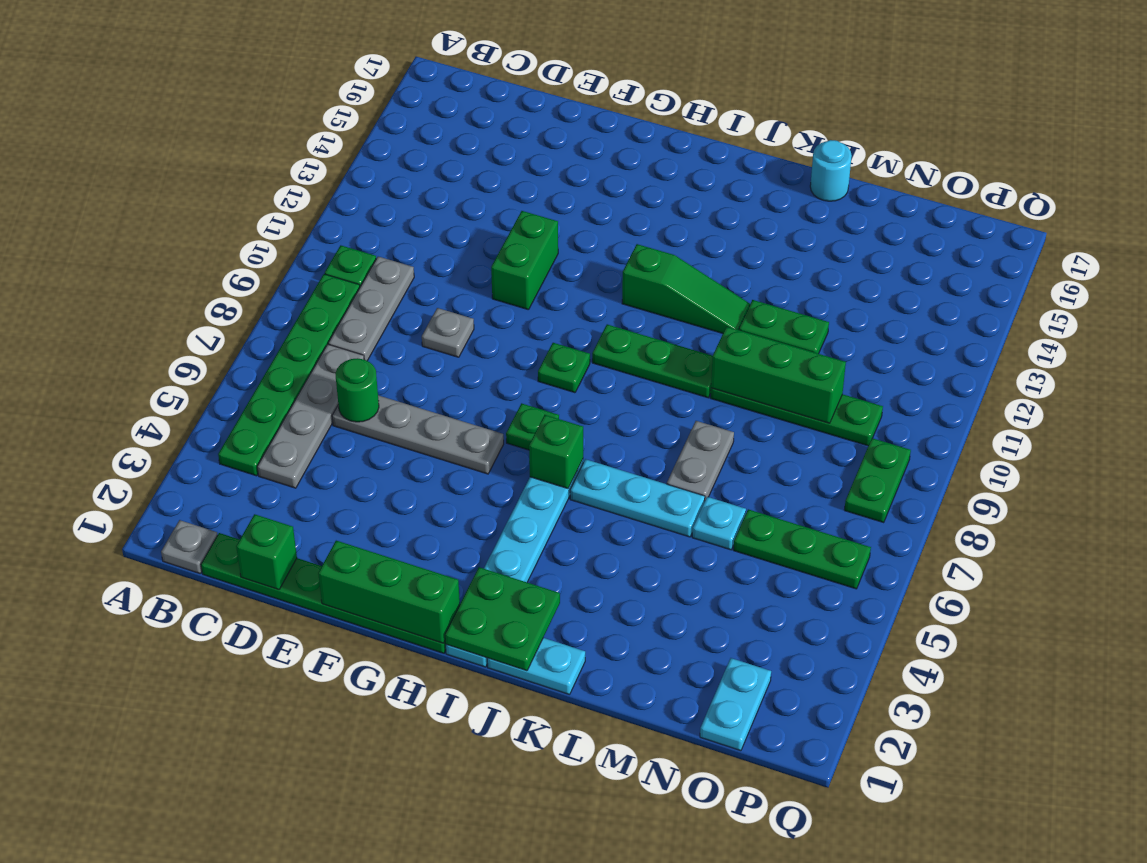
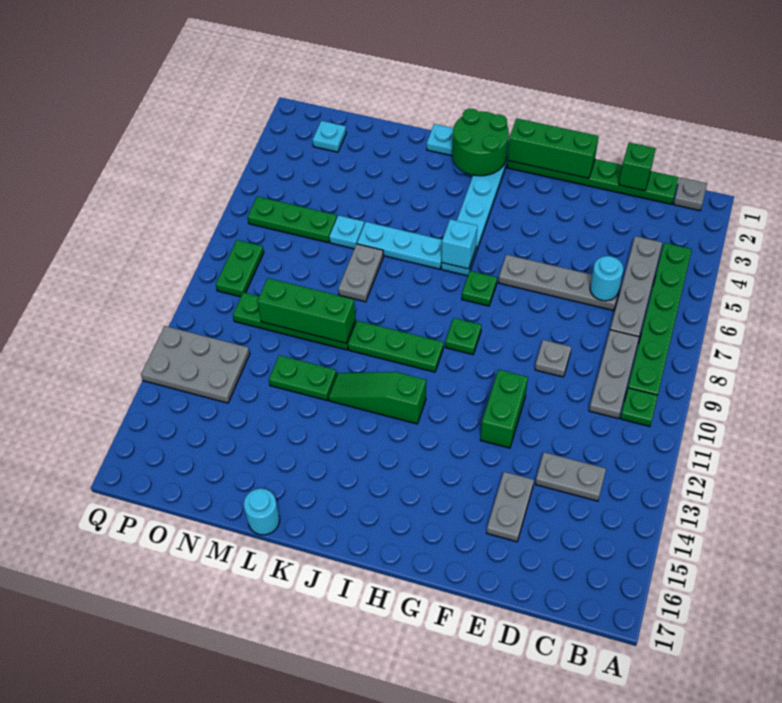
none -> grey plate C13:D13 level 1
green round brick D6 level 2 -> cyan round brick D6 level 2
none -> grey plate E14:E15 level 1
green plate I1:J2 level 2 -> green round brick I1:J2 level 2
green brick I6 level 2 -> cyan brick I6 level 2
cyan plate O1:O2 level 1 -> cyan plate O2 level 1
none -> grey plate O12:Q13 level 1

